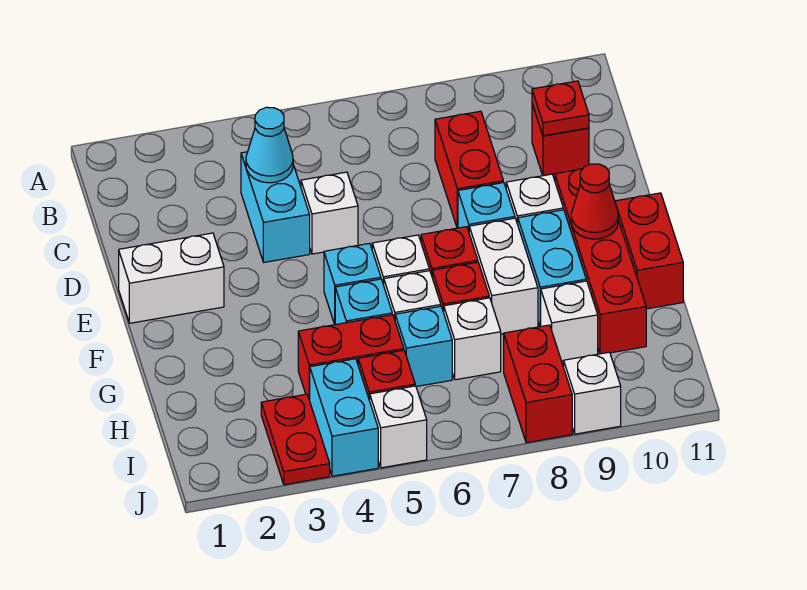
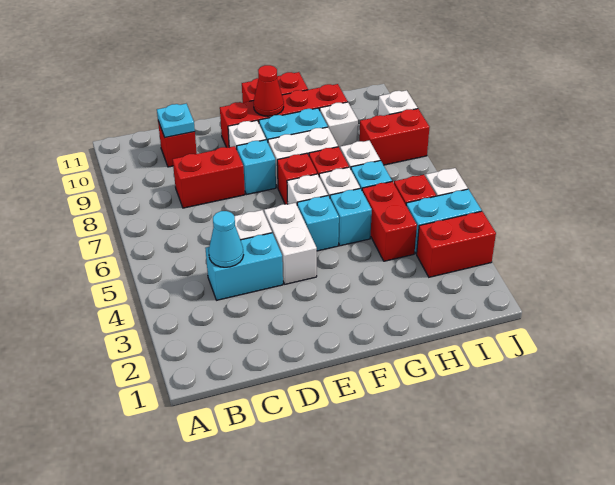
red plate C10 level 2 -> cyan plate C10 level 2
white brick E1:E2 level 1 -> white brick E4:E5 level 1
red plate I3:J3 level 1 -> red brick I3:J3 level 1

